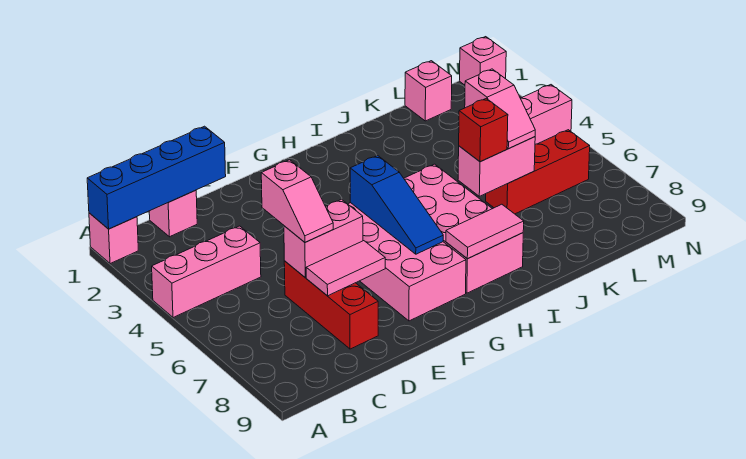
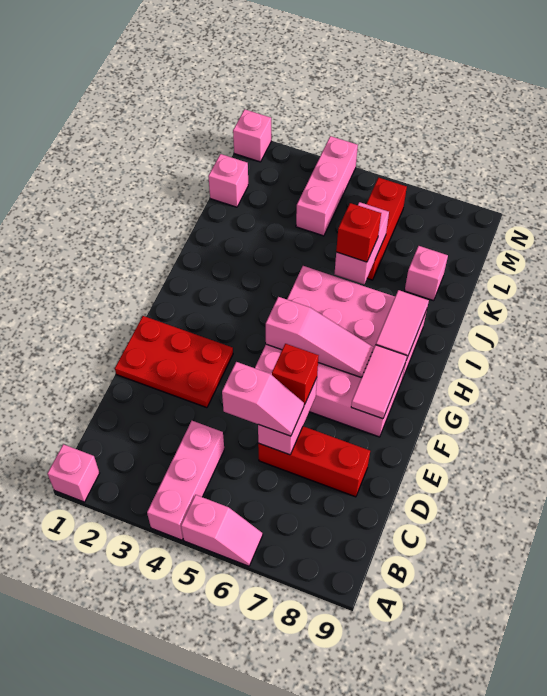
blue brick A1:D1 level 2 -> none
pink brick C1 level 1 -> pink brick K8 level 1
pink tile D7:E7 level 2 -> pink tile F8:G8 level 2
none -> red plate E1:F3 level 1
none -> red brick E6 level 3
blue slope G5:G7 level 2 top 5 -> pink slope G5:G7 level 2 top 5
pink slope K5:K6 level 3 top 5 -> pink slope A5:A6 level 1 top 5

